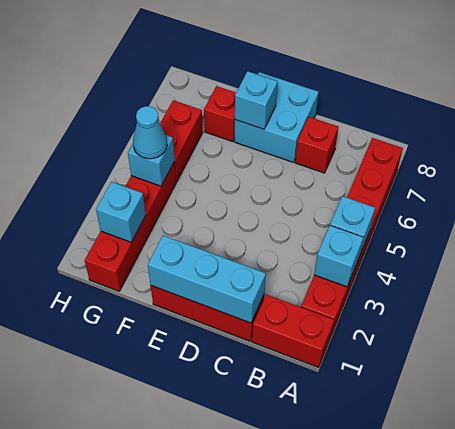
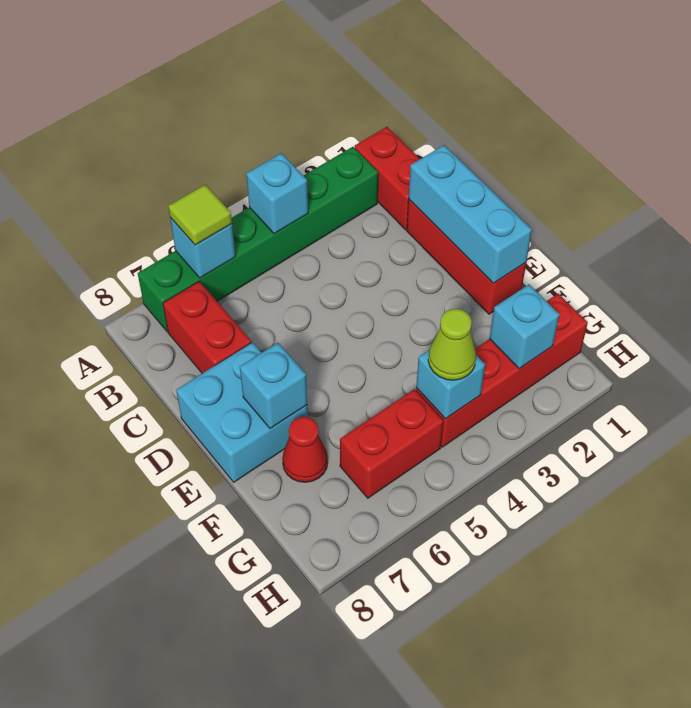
red brick A2:A7 level 1 -> green brick A2:A7 level 1
cyan brick A3 level 2 -> cyan brick A6 level 2
none -> lime tile A6 level 3
red brick C7 level 1 -> red brick B7:C7 level 1
red brick F7 level 1 -> red cone F7 level 1
cyan cone G4 level 3 -> lime cone G4 level 3

